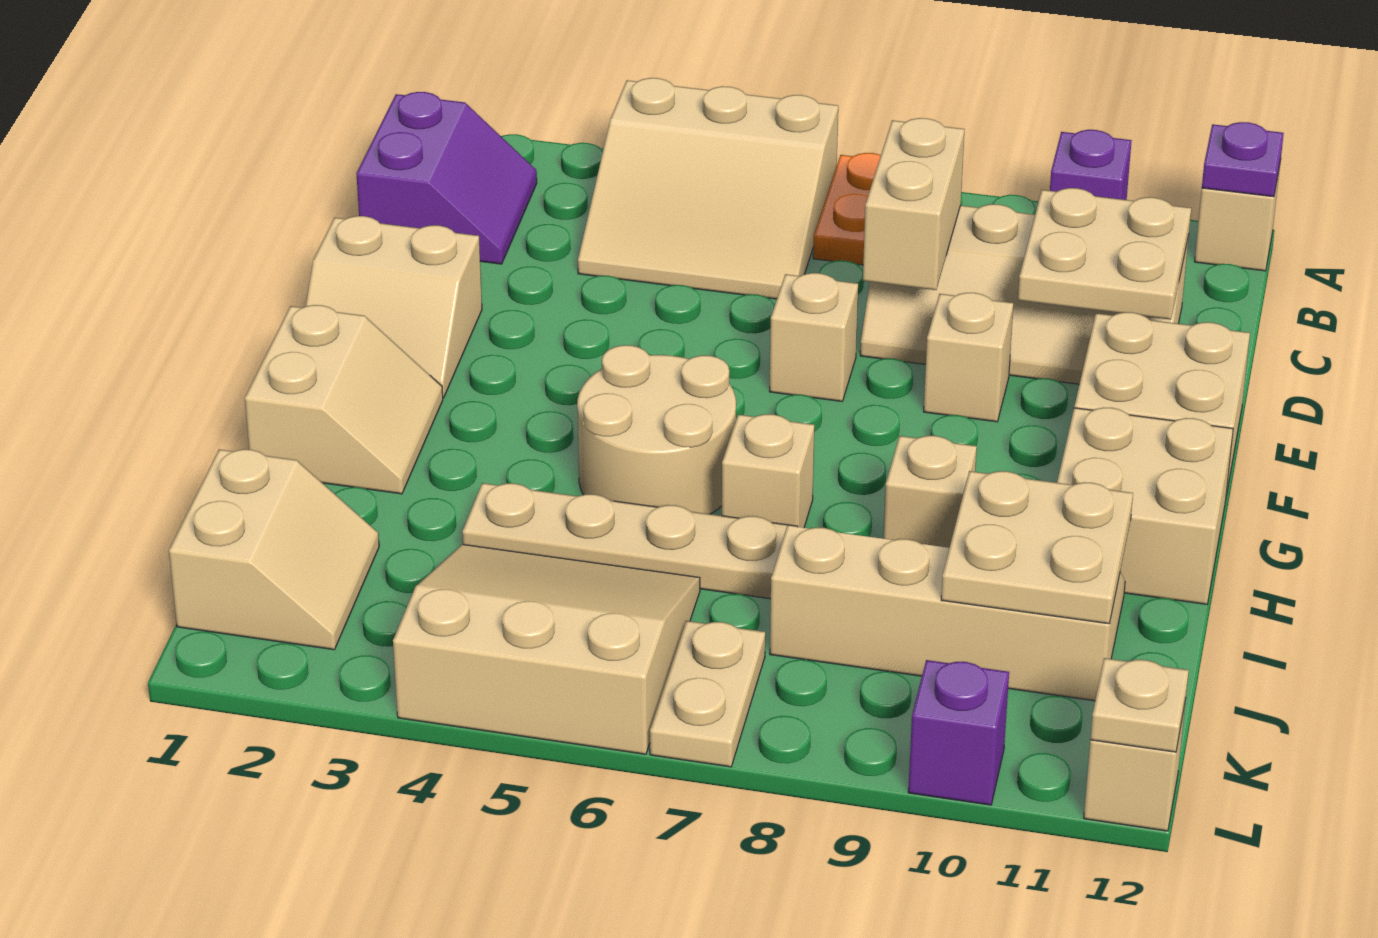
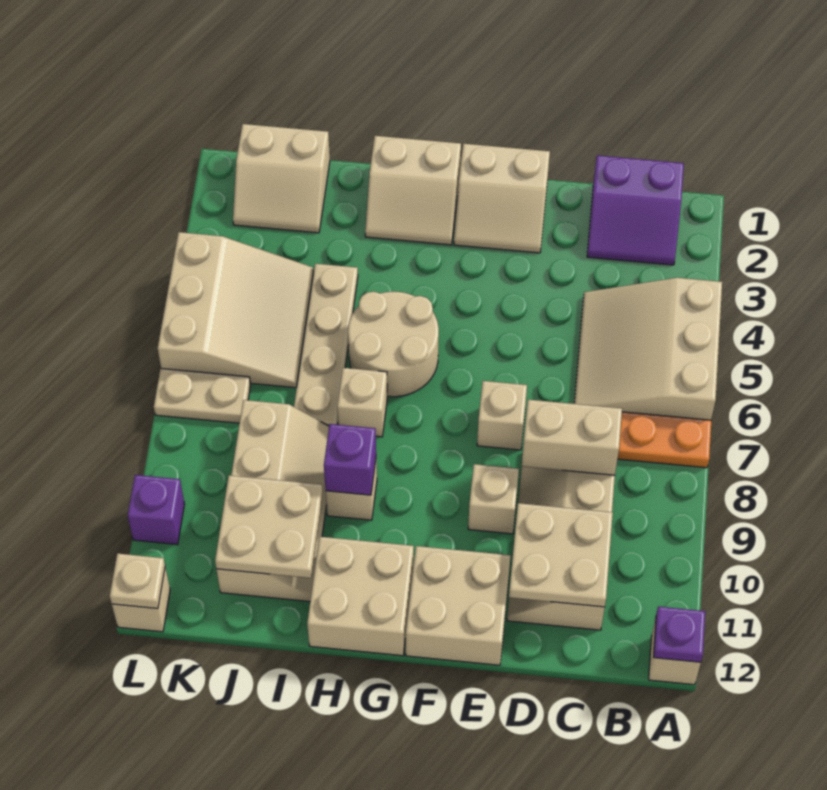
purple brick A10 level 1 -> purple brick H9 level 2
tan slope E1:F2 level 1 top E -> tan slope E1:F2 level 1 top 1

